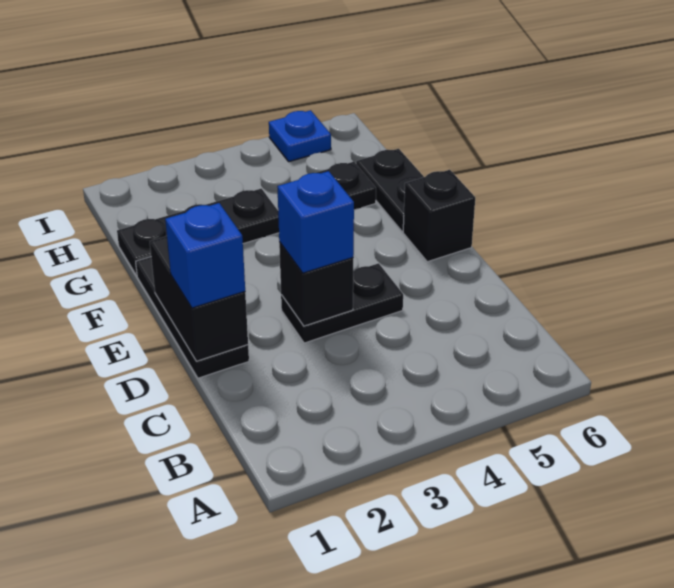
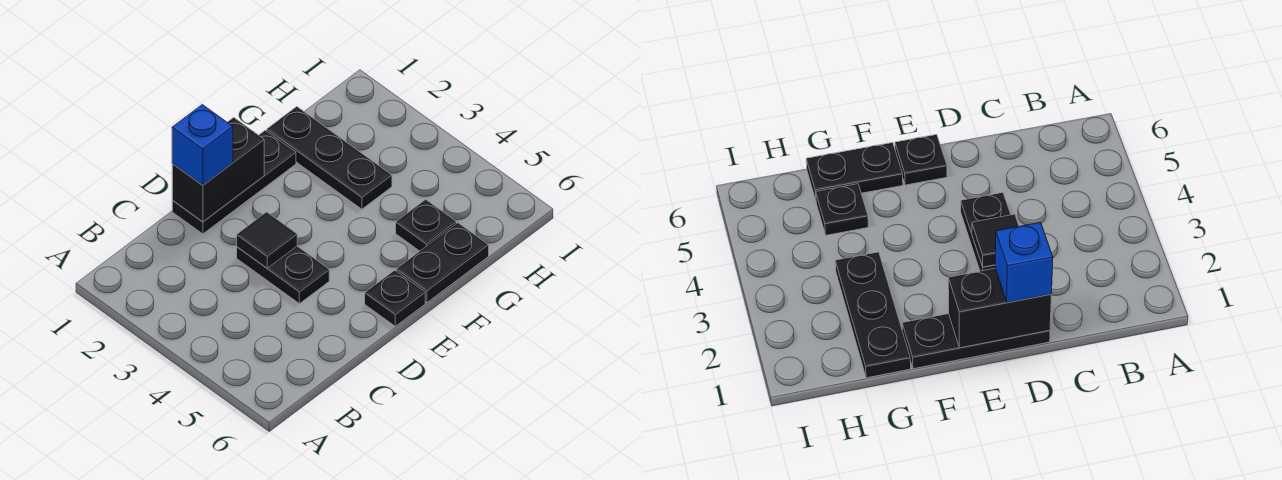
black brick D3 level 2 -> black tile D3 level 2
blue brick D3 level 3 -> none
black brick E6 level 1 -> black plate E6 level 1
blue plate I5 level 1 -> none

